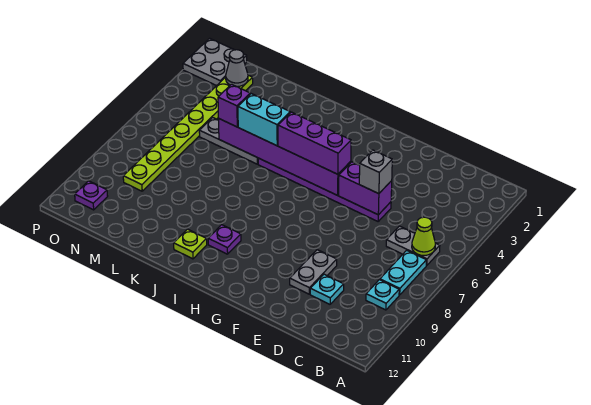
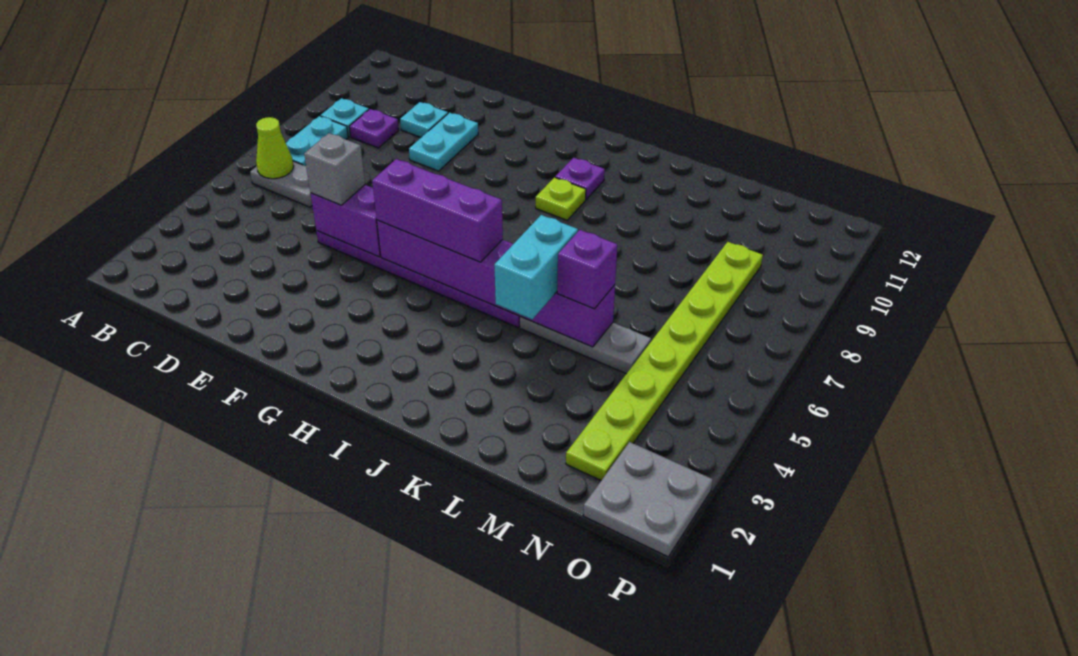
grey plate E9:E10 level 1 -> cyan plate E9:E10 level 1
cyan brick J5:K5 level 3 -> cyan brick K4:K5 level 3
lime plate J11 level 1 -> lime plate I9 level 1
grey cone N2 level 2 -> none
purple plate O11 level 1 -> purple plate C9 level 1

